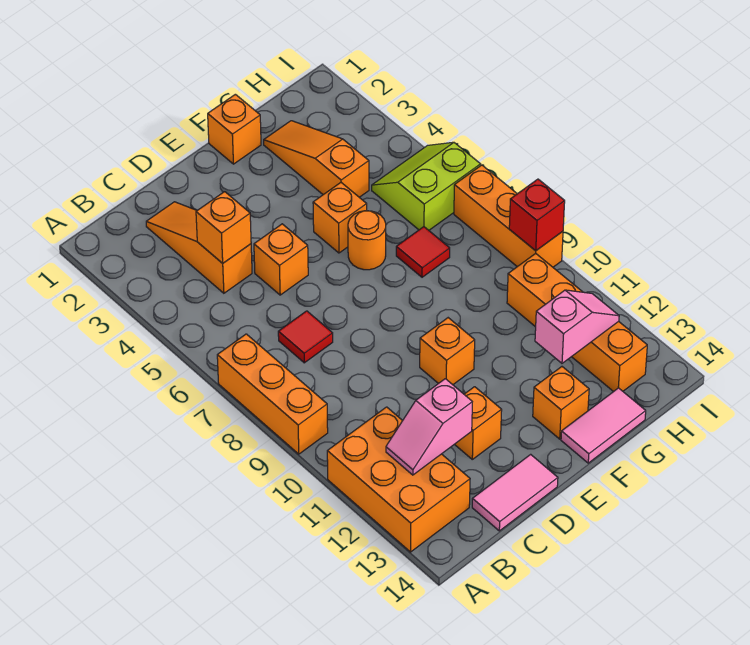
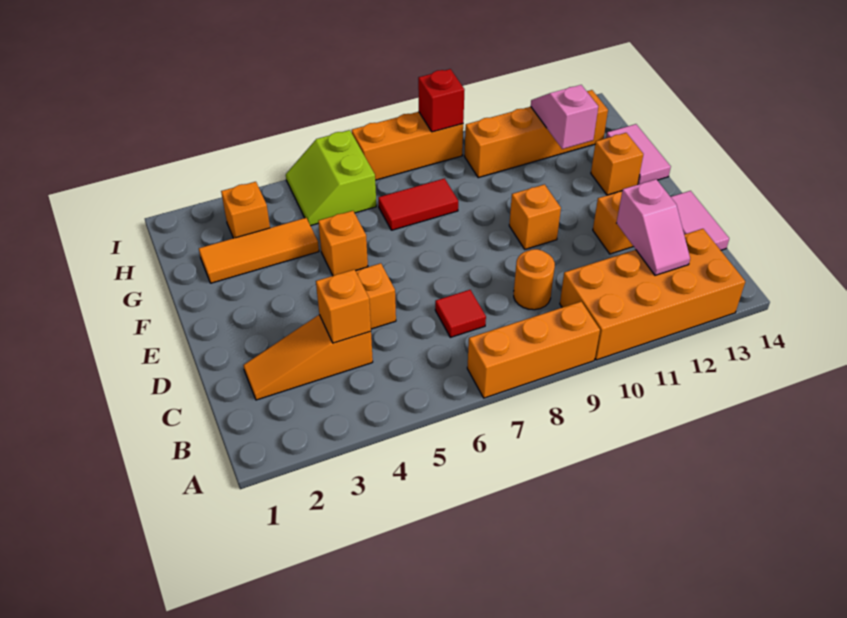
orange brick A11:B13 level 1 -> orange brick A10:B13 level 1
orange brick F1 level 1 -> orange brick H3 level 1
orange round brick F6 level 1 -> orange round brick C9 level 1
orange slope G2:G4 level 1 top 4 -> orange tile G2:G4 level 1
red tile G7 level 1 -> red tile G7:G8 level 1

